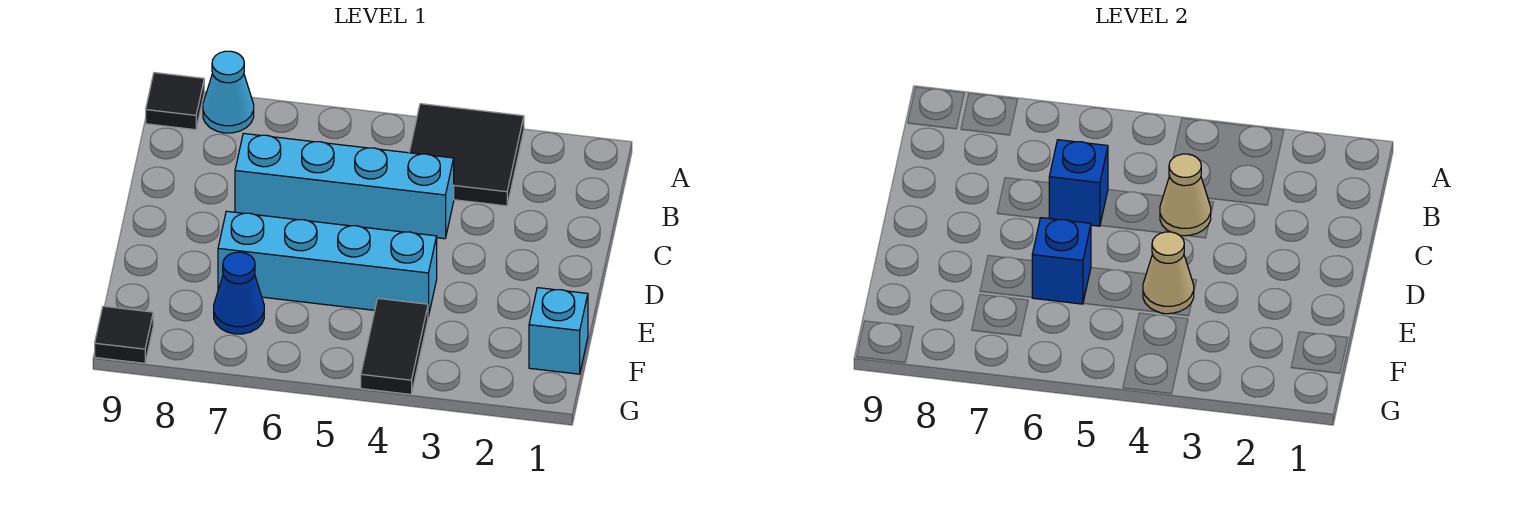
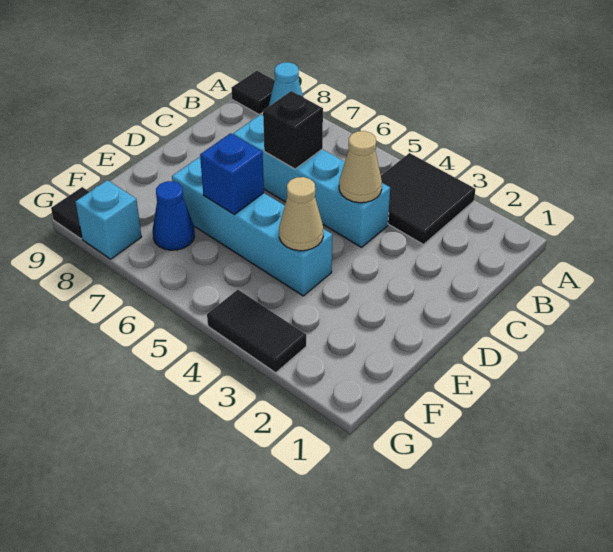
blue brick C6 level 2 -> black brick C6 level 2
cyan brick F1 level 1 -> cyan brick G8 level 1
black tile F4:G4 level 1 -> black tile G3:G4 level 1

